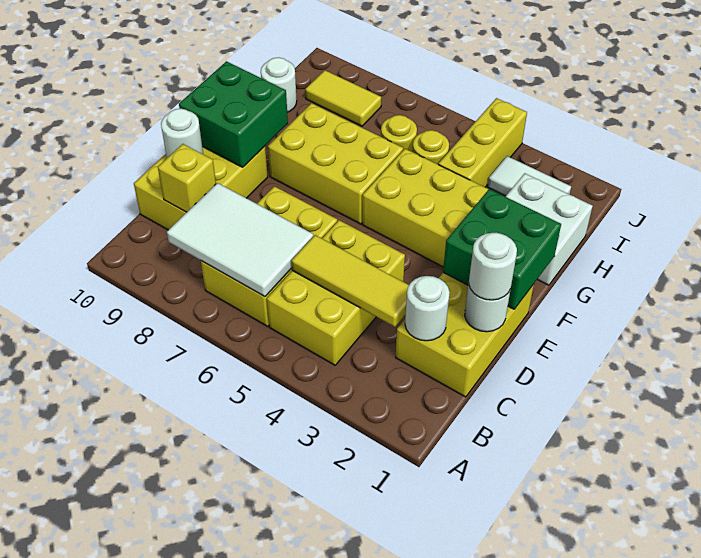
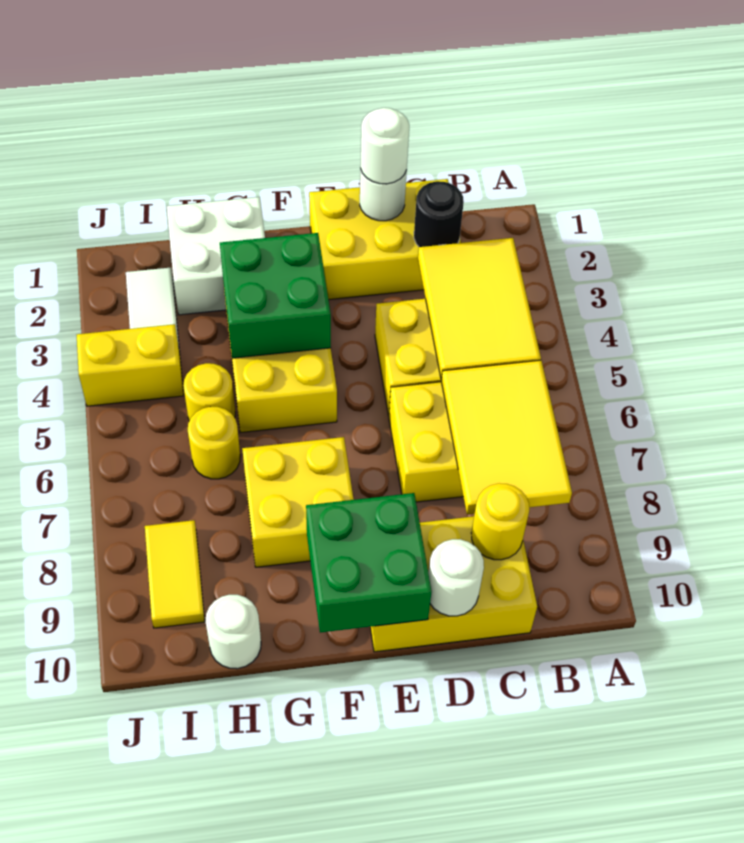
white tile B6:C8 level 2 -> yellow tile B6:C8 level 2
white round brick C2 level 2 -> black round brick C2 level 2
yellow tile C3:C5 level 2 -> yellow tile B3:C5 level 2
yellow brick C9 level 2 -> yellow round brick C9 level 2
green brick E1:F2 level 2 -> green brick F3:G4 level 2
yellow brick F6:G8 level 1 -> yellow brick F7:G8 level 1
yellow brick H4:J4 level 1 -> yellow brick I4:J4 level 1

